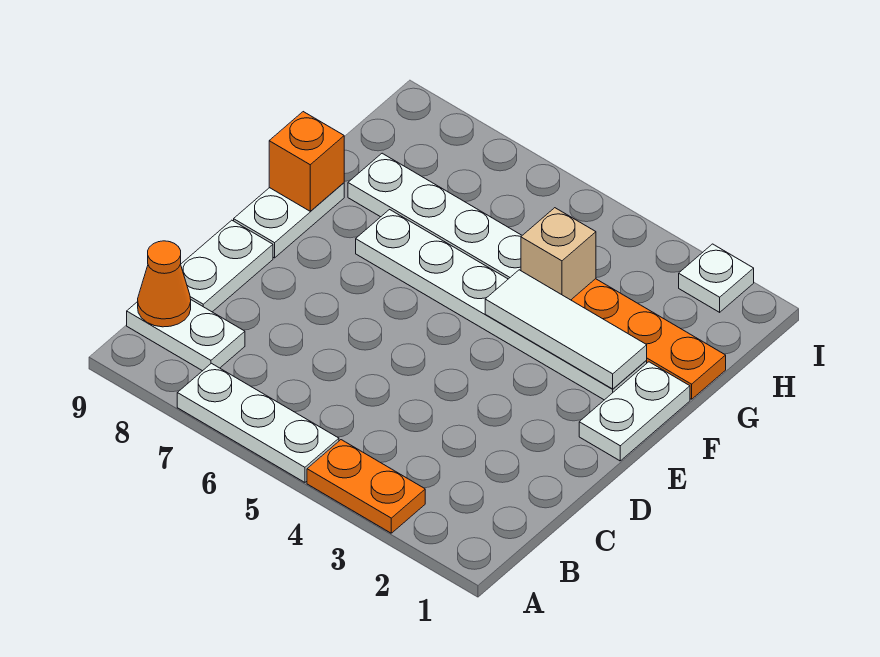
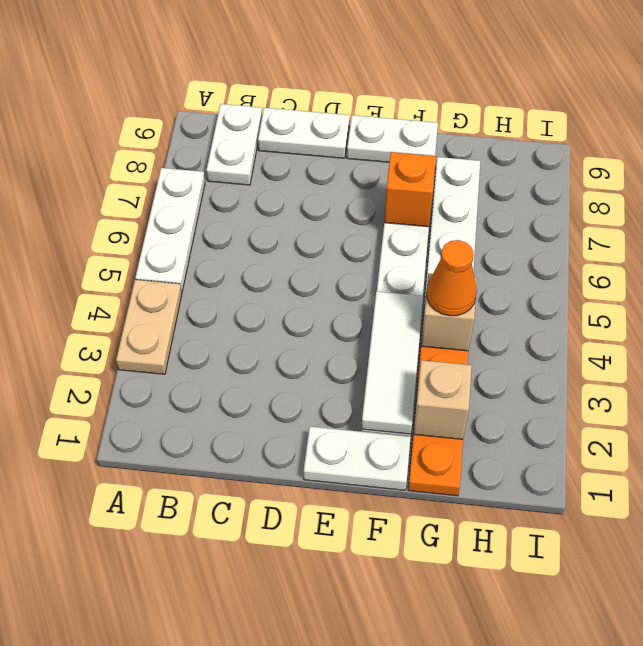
orange plate A3:A4 level 1 -> tan plate A3:A4 level 1
orange cone B9 level 2 -> orange cone G4 level 3
orange brick F9 level 2 -> orange brick F7 level 2
none -> tan brick G2 level 2
white plate I2 level 1 -> none

